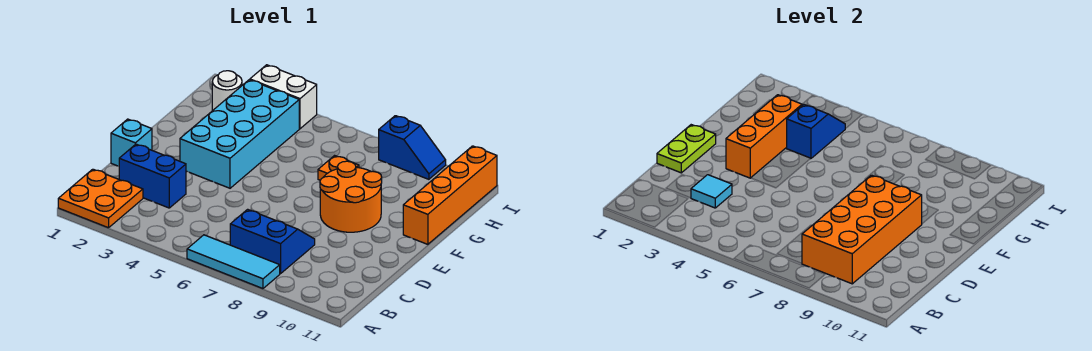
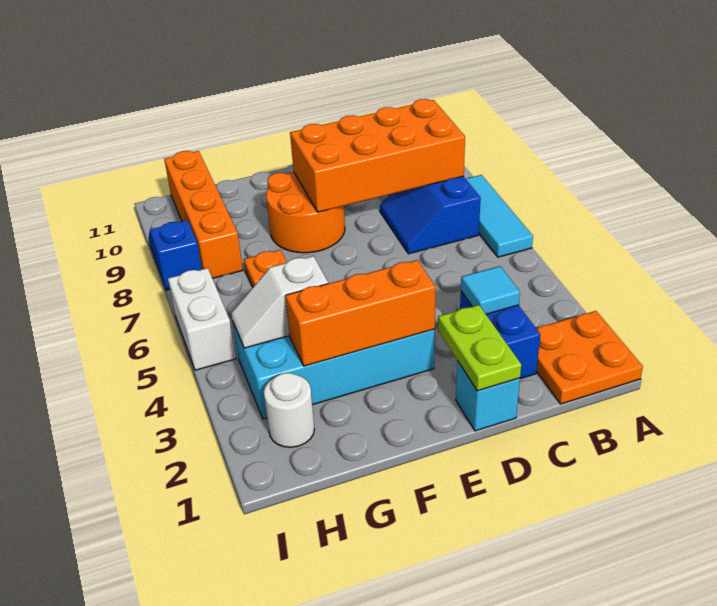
lime plate D1:E1 level 2 -> lime plate D1:D2 level 2
orange brick F11:I11 level 1 -> orange brick H8:H11 level 1
blue slope G4:H4 level 2 top G -> white slope G4:H4 level 2 top G
white brick I3:I4 level 1 -> white brick I5:I6 level 1

